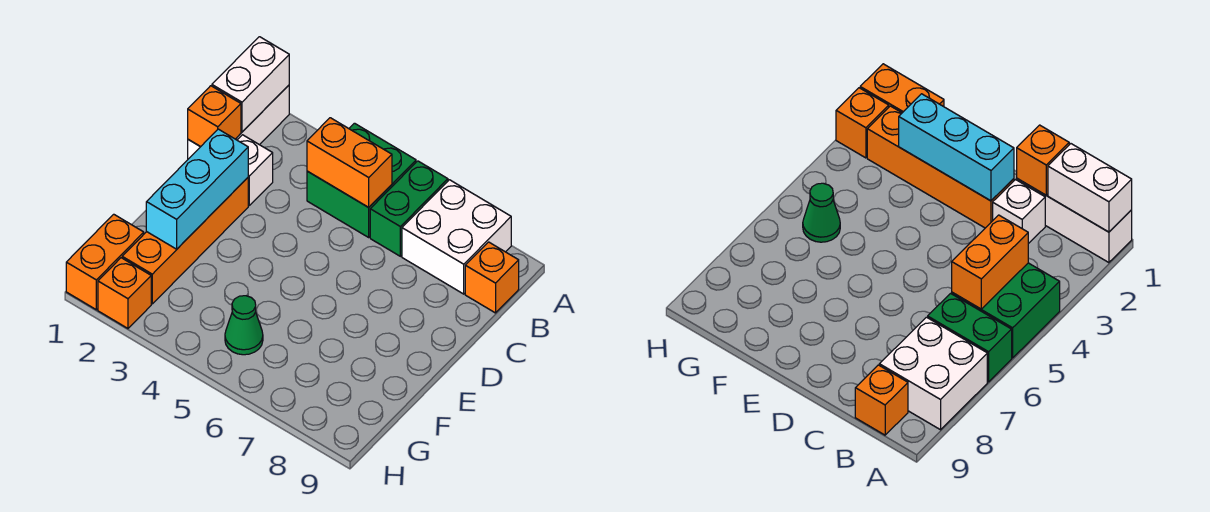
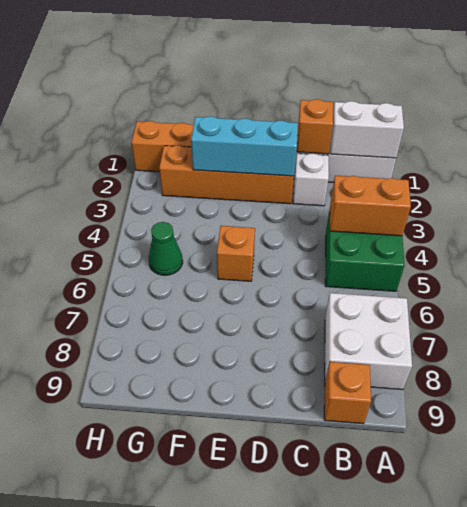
green brick A6:B6 level 1 -> none
orange brick B4:B5 level 2 -> orange brick A4:B4 level 2
orange brick H2 level 1 -> orange brick E5 level 1

